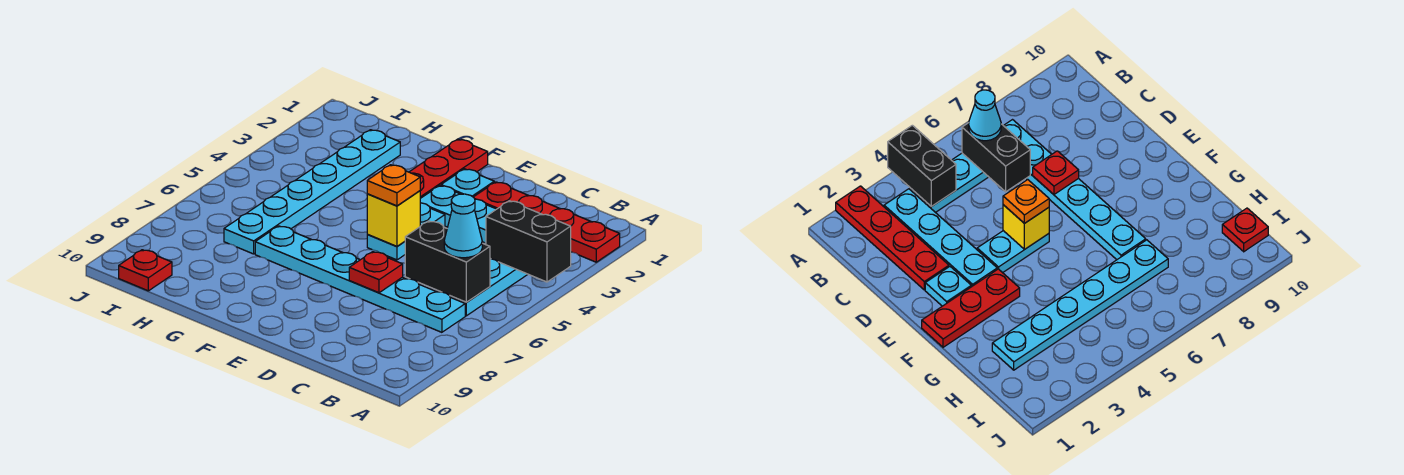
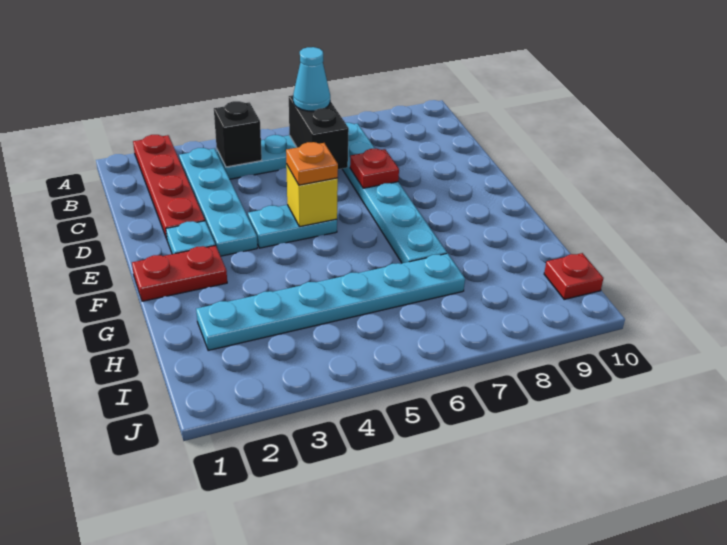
black brick A4:B4 level 2 -> black brick B4 level 2
red plate F1:F3 level 1 -> red plate F1:F2 level 1

